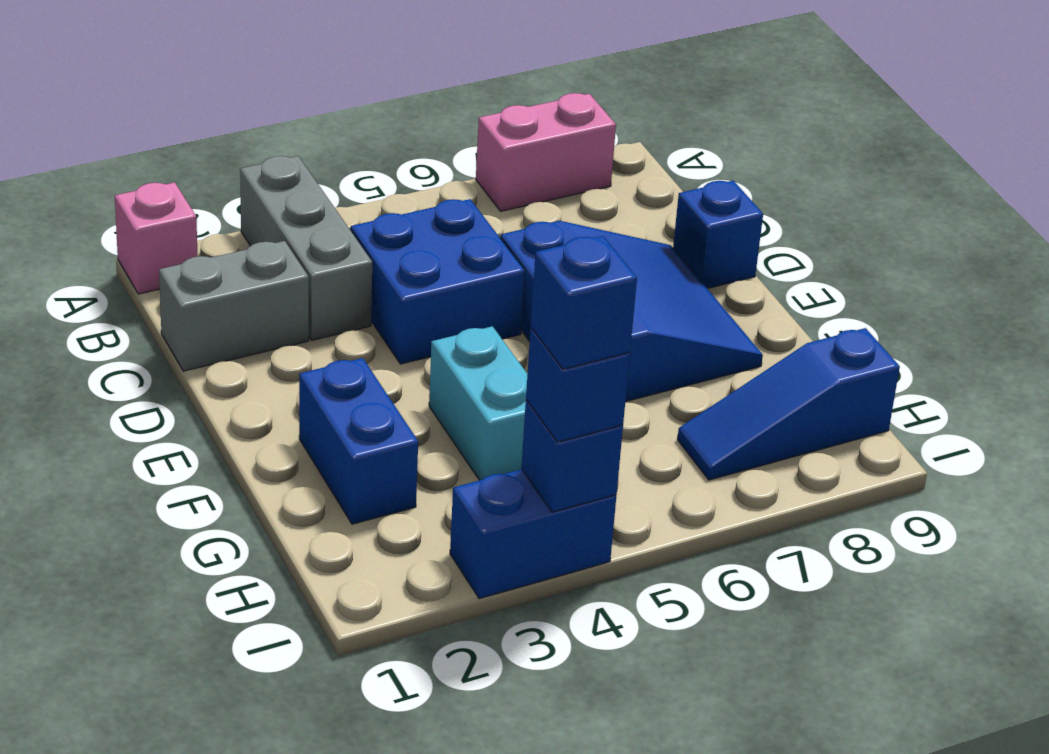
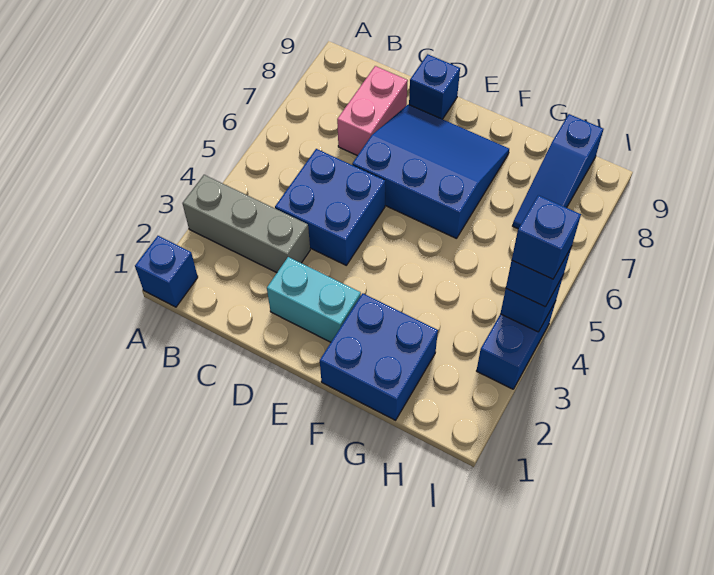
pink brick A1 level 1 -> blue brick A1 level 1
pink brick A7:A8 level 1 -> pink brick C7:C8 level 1
grey brick C1:C2 level 1 -> none
blue brick F2:G2 level 1 -> blue brick F1:G2 level 1
cyan brick F4:G4 level 1 -> cyan brick D2:E2 level 1

